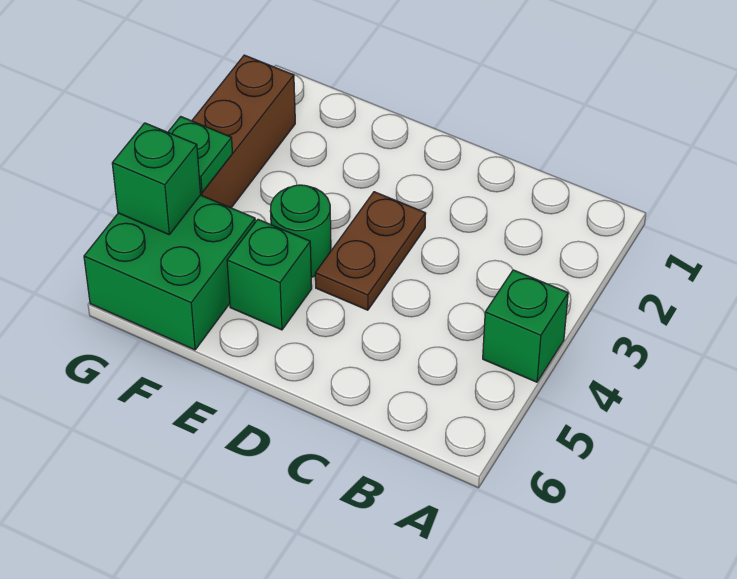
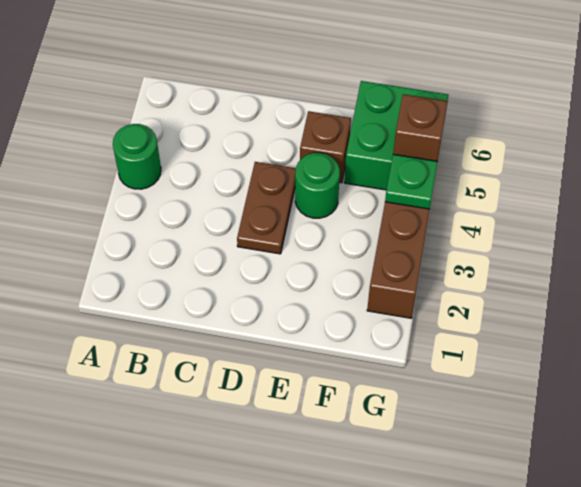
green brick A4 level 1 -> green round brick A4 level 1
green brick E5 level 1 -> brown brick E5 level 1
green brick G5 level 2 -> brown brick G5 level 2

